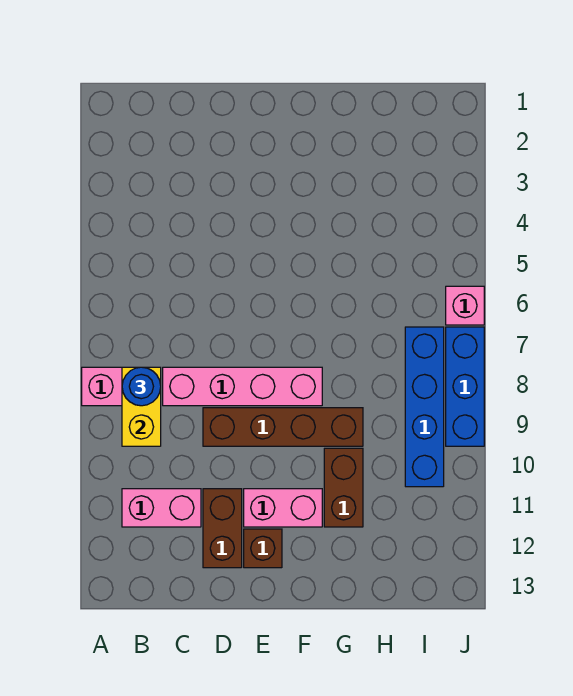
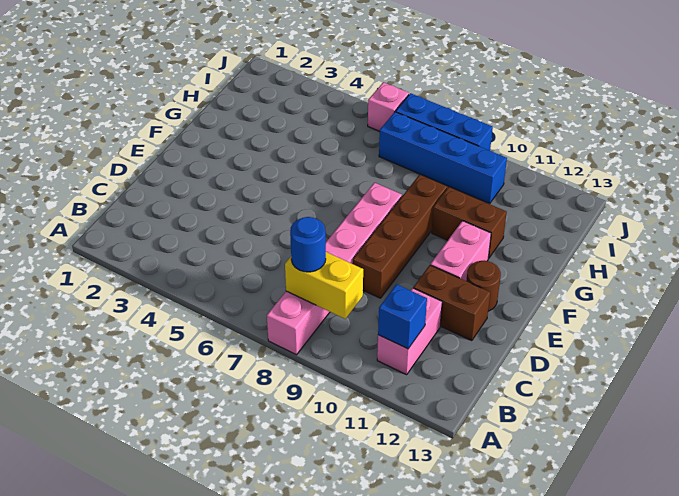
none -> blue brick B11 level 2
brown brick E12 level 1 -> brown round brick E12 level 1

